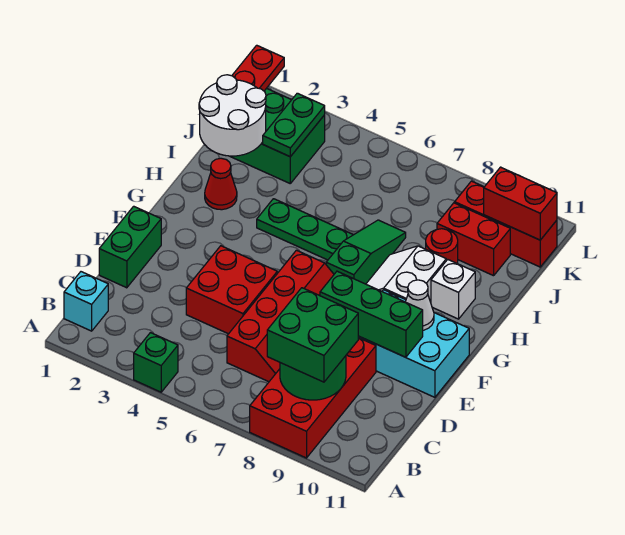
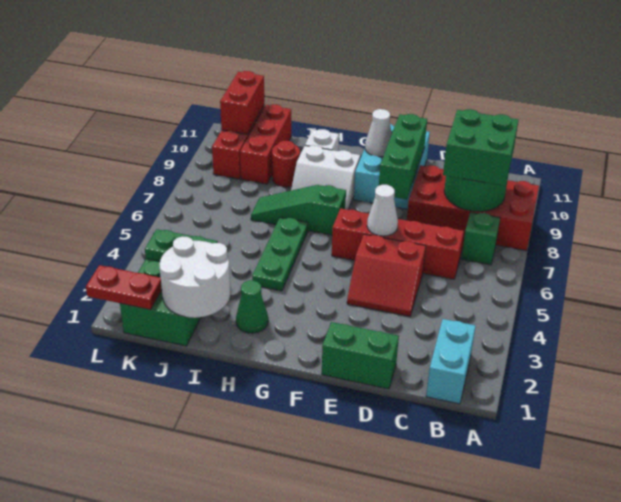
green brick A4 level 1 -> green brick B7 level 1
cyan brick B1 level 1 -> cyan brick B1:B2 level 1
red brick D4:E5 level 1 -> red slope D4:E5 level 1 top 5
none -> white cone E6 level 2
red cone H2 level 1 -> green cone H2 level 1
red brick J9:J10 level 1 -> red brick J9:J11 level 1

